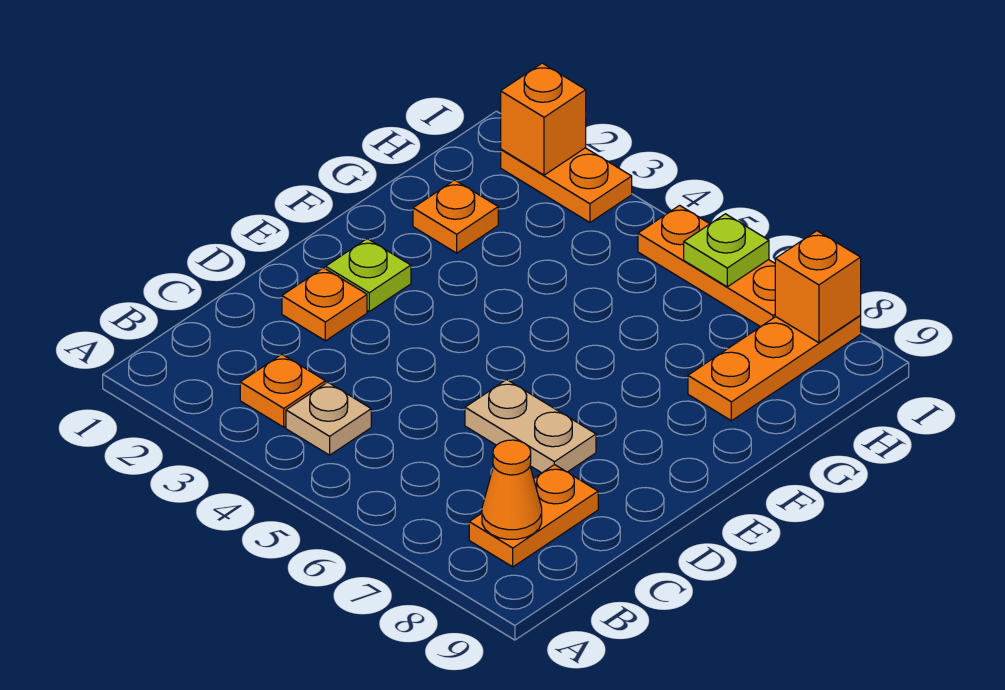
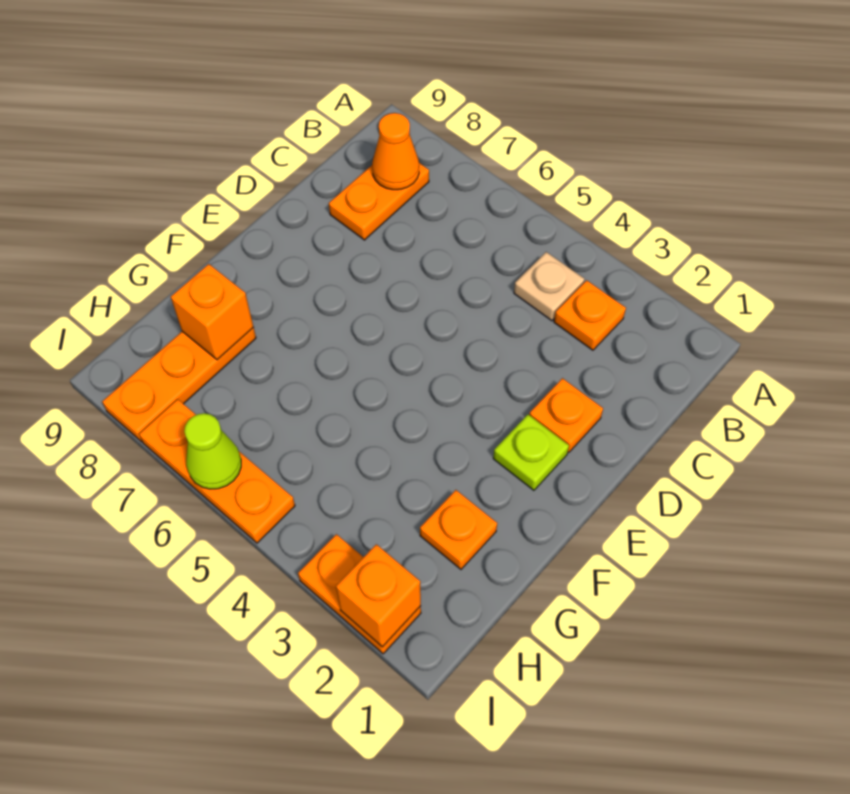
tan plate D6:D7 level 1 -> none
lime plate I6 level 2 -> lime cone I6 level 2
orange brick I8 level 2 -> orange brick G8 level 2

